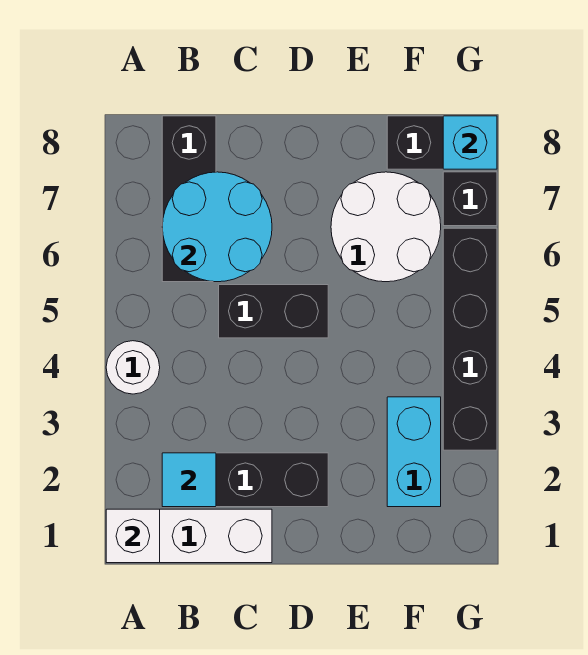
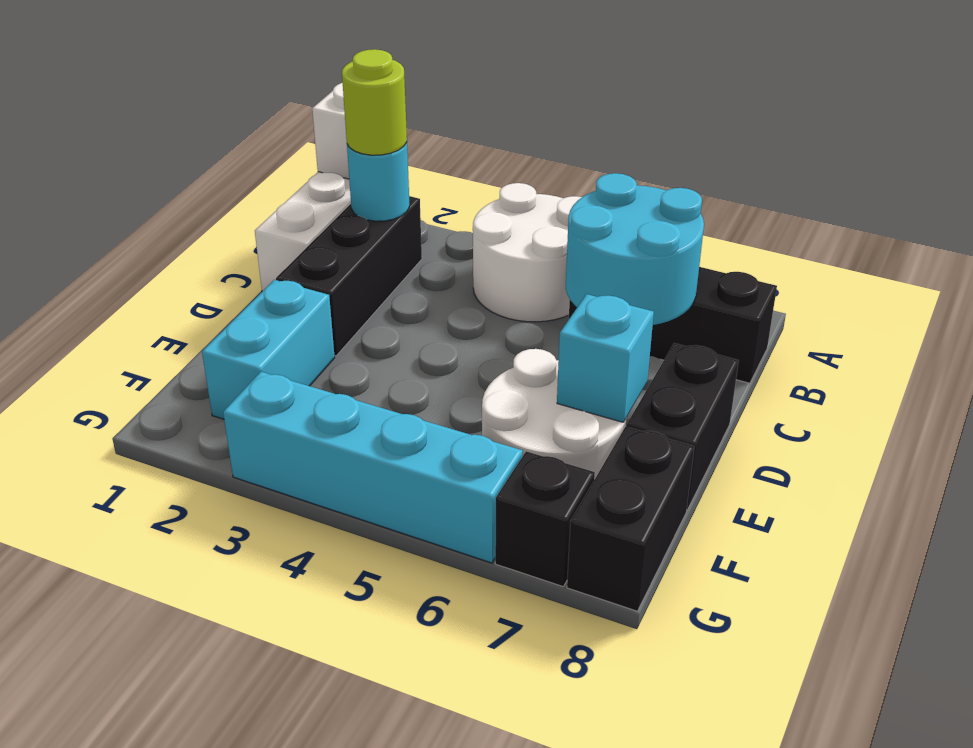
white round brick A4 level 1 -> white round brick A4:B5 level 1
cyan tile B2 level 2 -> cyan round brick B2 level 2
none -> lime round brick B2 level 3
black brick C5:D5 level 1 -> black brick D8:E8 level 1
cyan brick F2:F3 level 1 -> cyan brick E2:F2 level 1
black brick G3:G6 level 1 -> cyan brick G3:G6 level 1
cyan brick G8 level 2 -> cyan brick E7 level 2

